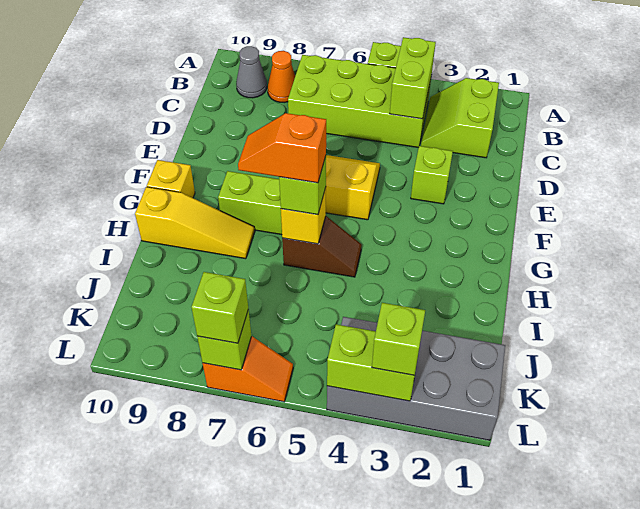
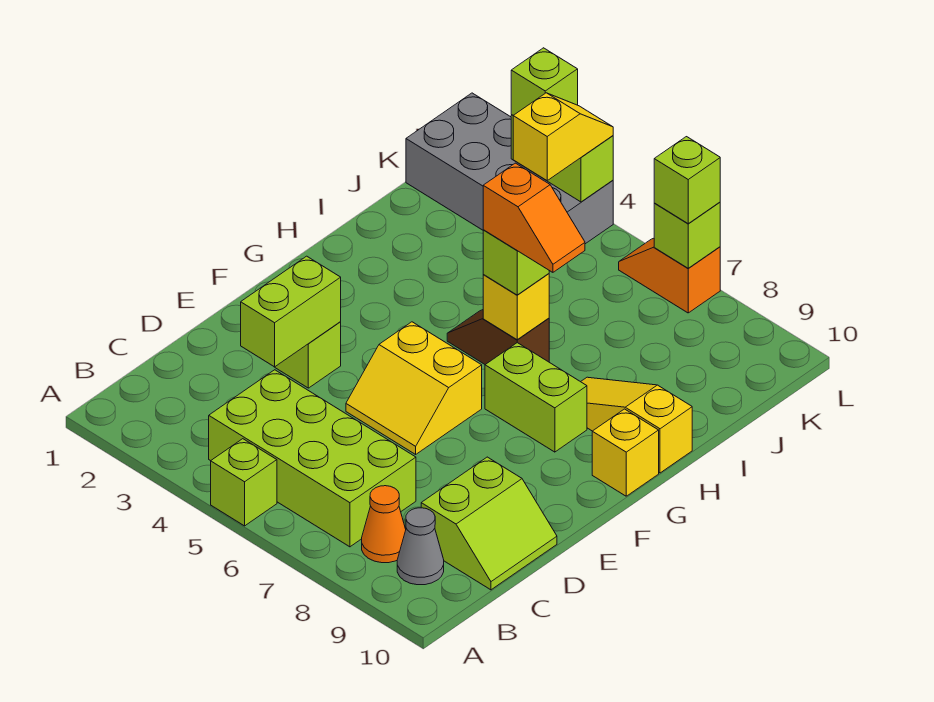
lime slope B2:C3 level 1 top 2 -> lime slope C9:D10 level 1 top 9
lime brick B4:C4 level 2 -> lime brick D3:E3 level 2
none -> yellow slope K4:L4 level 3 top K

